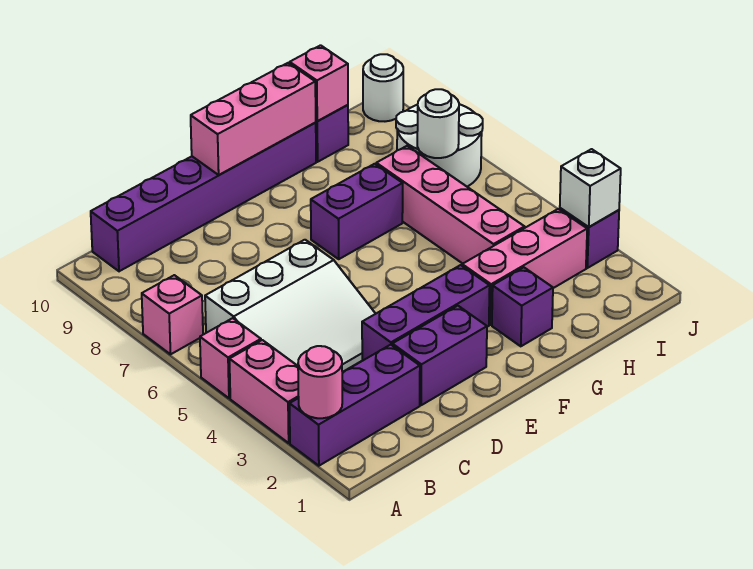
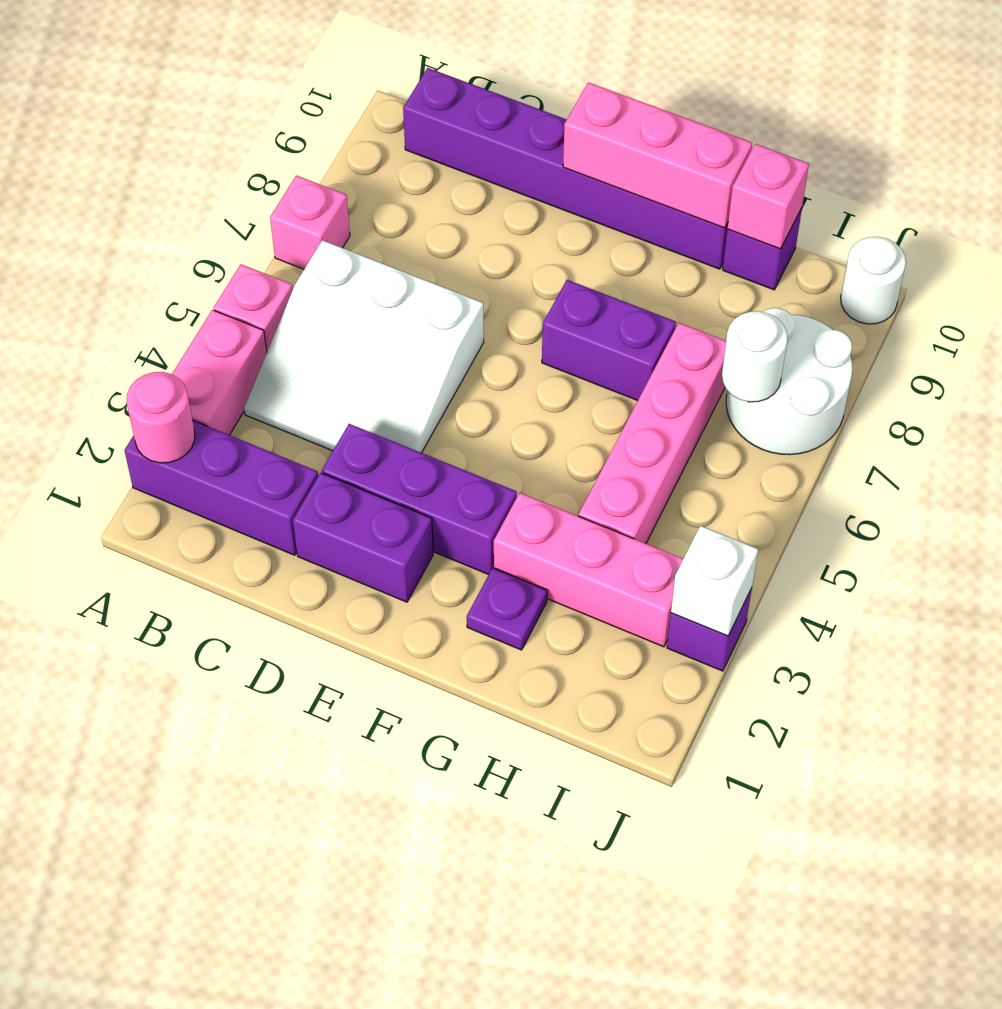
purple brick G2 level 1 -> purple plate G2 level 1

